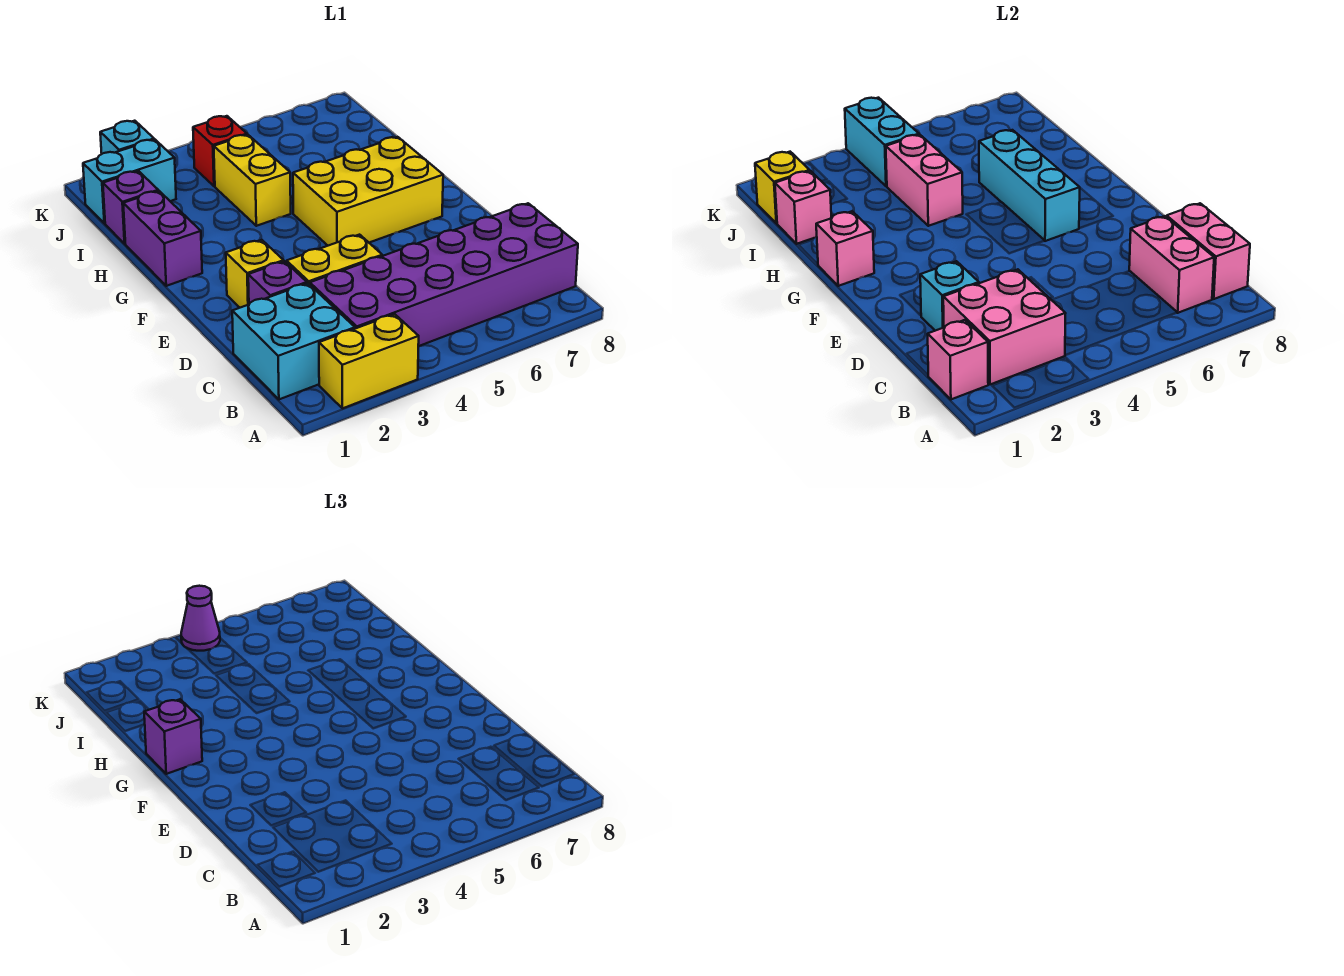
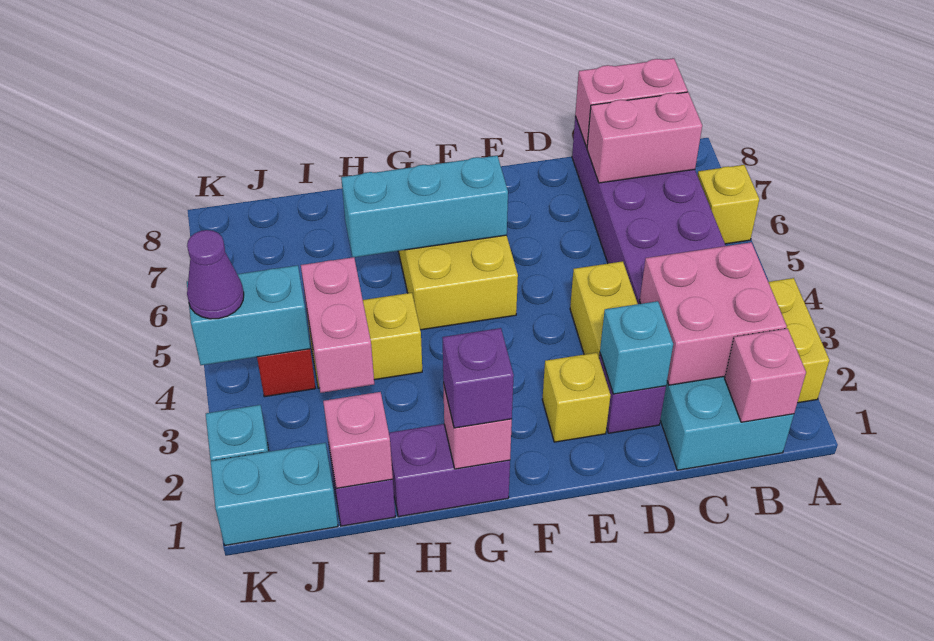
pink brick H4:I4 level 2 -> pink brick I3:I4 level 2
cyan brick J1:J2 level 1 -> cyan brick J1:K1 level 1
yellow brick J1 level 2 -> yellow brick A6 level 1

